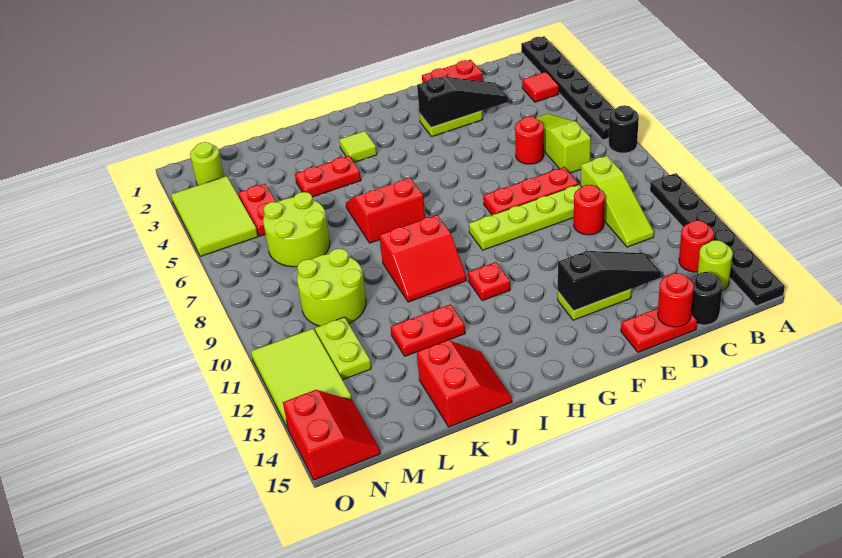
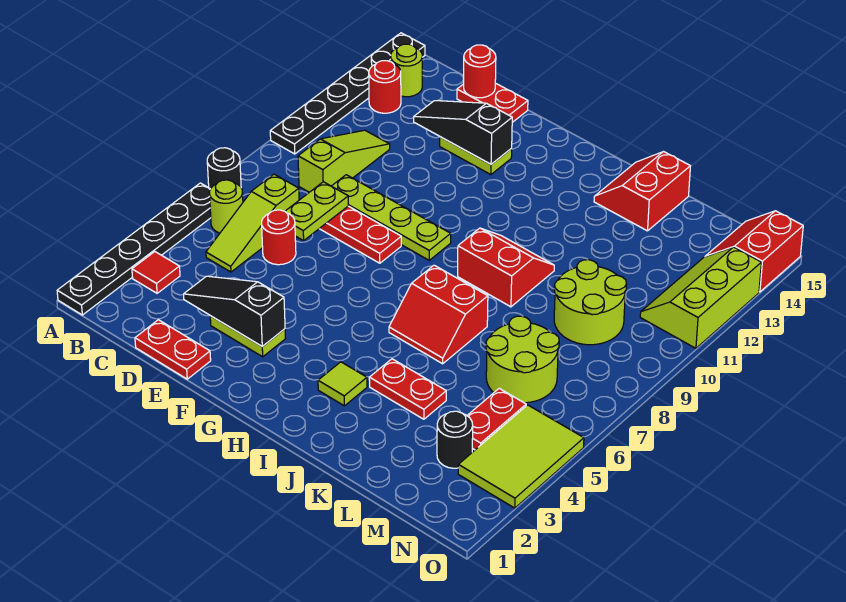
black round brick C15 level 1 -> black round brick M3 level 1
red round brick D10 level 1 -> none
red plate H11 level 1 -> none
red plate J12:K12 level 1 -> none
lime plate M11:M12 level 1 -> lime plate D7:D8 level 2
lime round brick N2 level 1 -> lime round brick B6 level 1
lime tile N11:O13 level 1 -> lime slope N11:O13 level 1 top O

